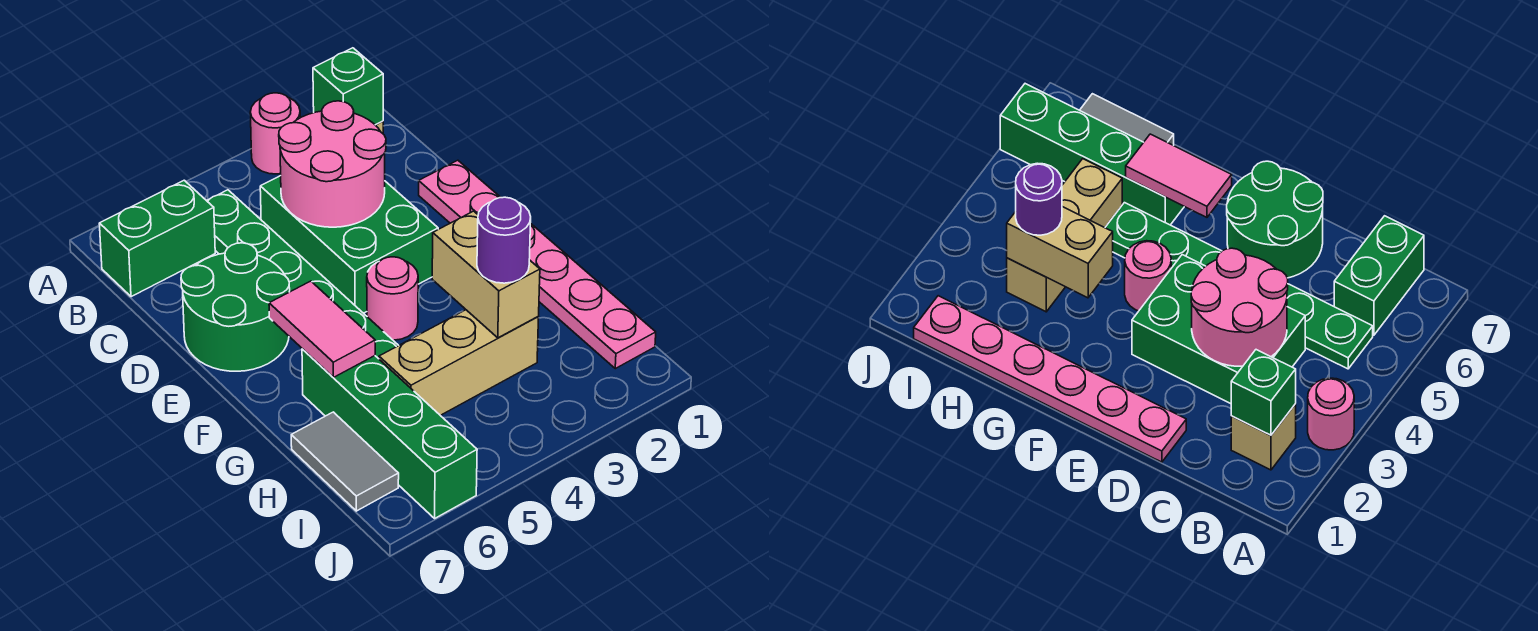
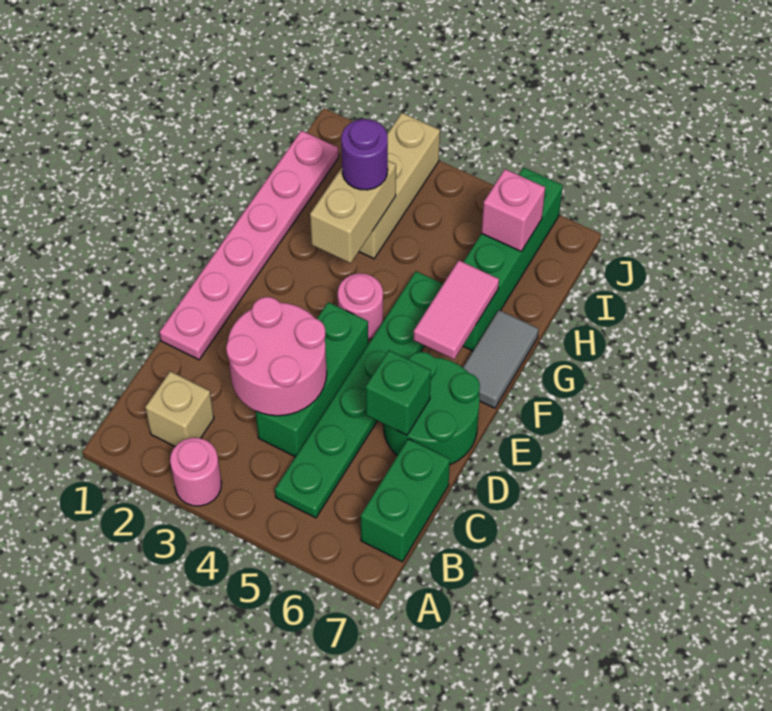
green brick B2 level 2 -> green brick D6 level 2
green brick B6:B7 level 1 -> green brick B7:C7 level 1
green brick C3:E4 level 1 -> green brick C4:E4 level 1
tan brick H3:H5 level 1 -> tan brick H3:J3 level 1
grey tile H7:I7 level 1 -> grey tile F7:G7 level 1
none -> pink brick I6 level 2

